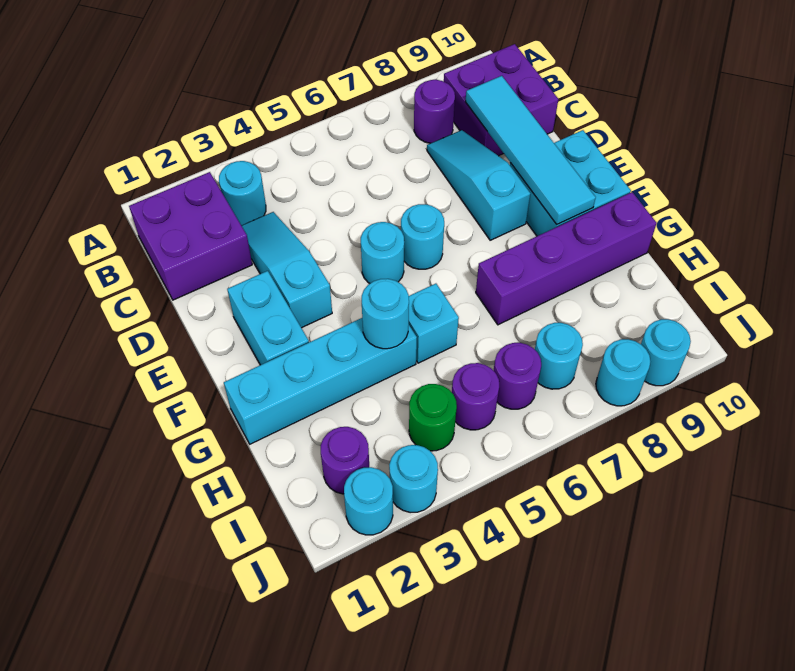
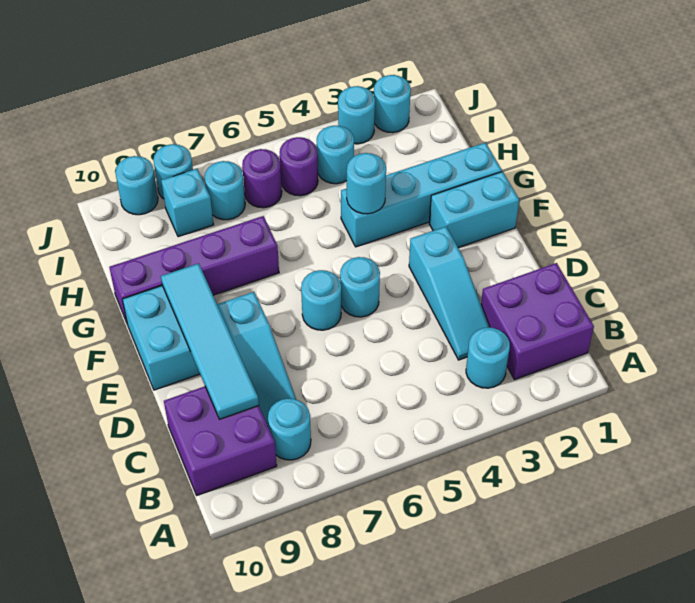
purple round brick B8 level 1 -> cyan round brick B8 level 1
cyan brick E2:F2 level 1 -> cyan brick F1:F2 level 1
cyan brick G5 level 1 -> cyan brick I8 level 1
purple round brick I2 level 1 -> none
green round brick I4 level 1 -> cyan round brick I4 level 1

